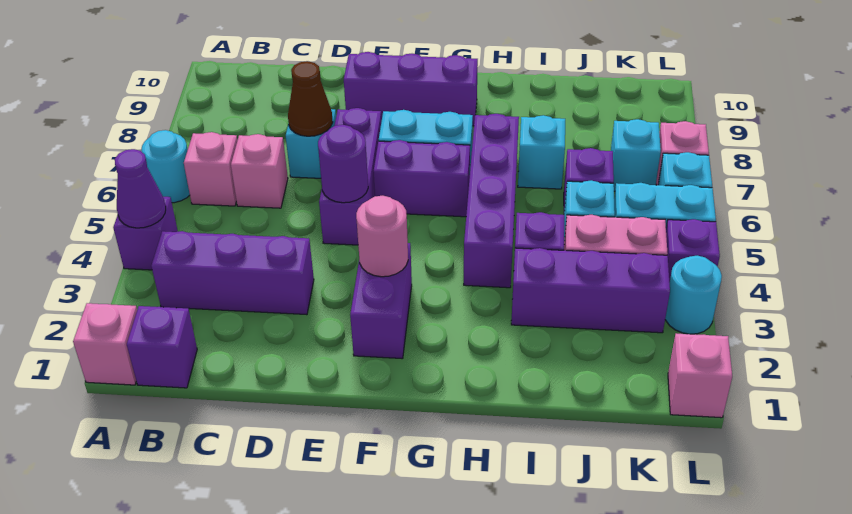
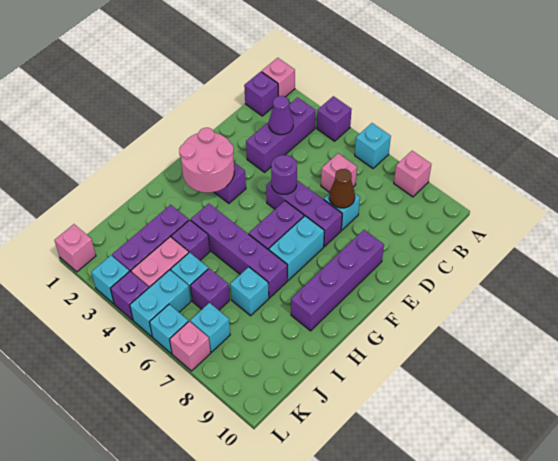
purple cone A4 level 2 -> purple cone C3 level 2
cyan round brick A6 level 1 -> cyan brick A6 level 1
pink brick B6 level 1 -> pink brick A8 level 1
purple brick E9:G9 level 1 -> purple brick E9:H9 level 1
pink round brick F3 level 2 -> pink round brick F2:G3 level 2
cyan round brick L3 level 1 -> cyan brick L3 level 1

